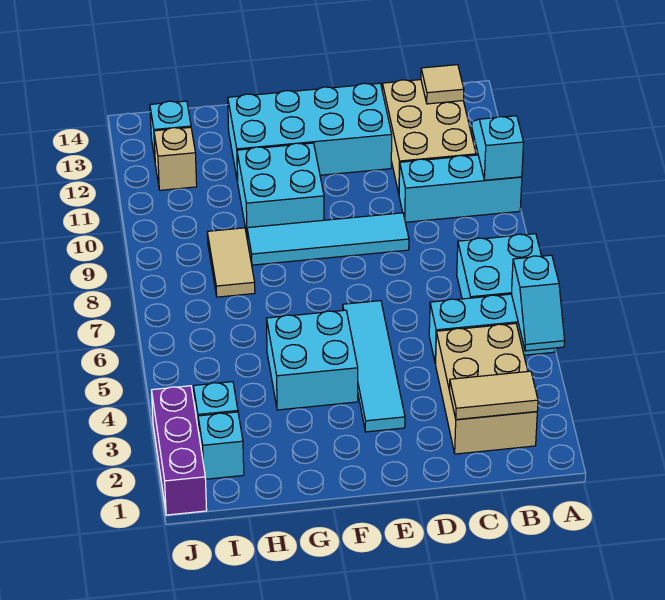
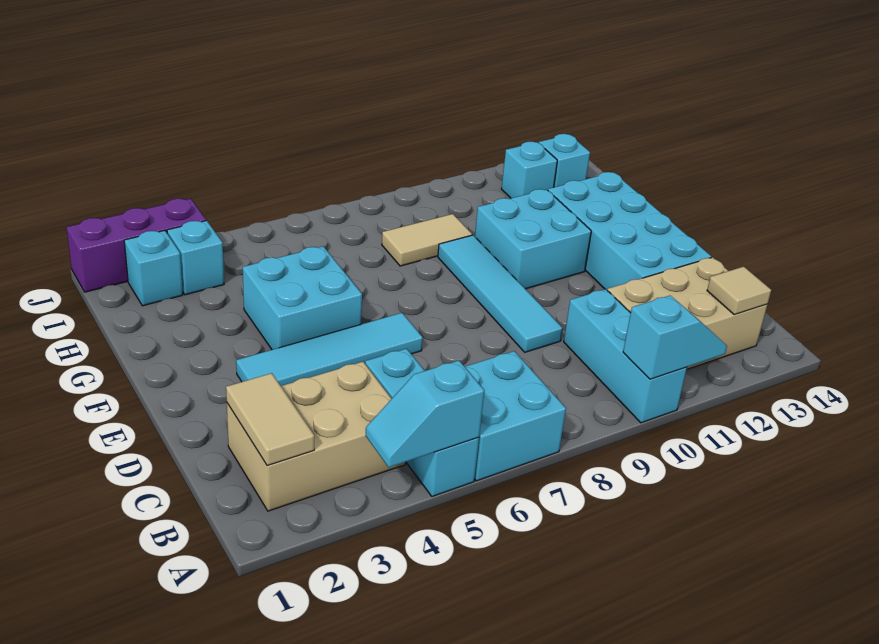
tan brick I12 level 1 -> cyan brick I12 level 1

